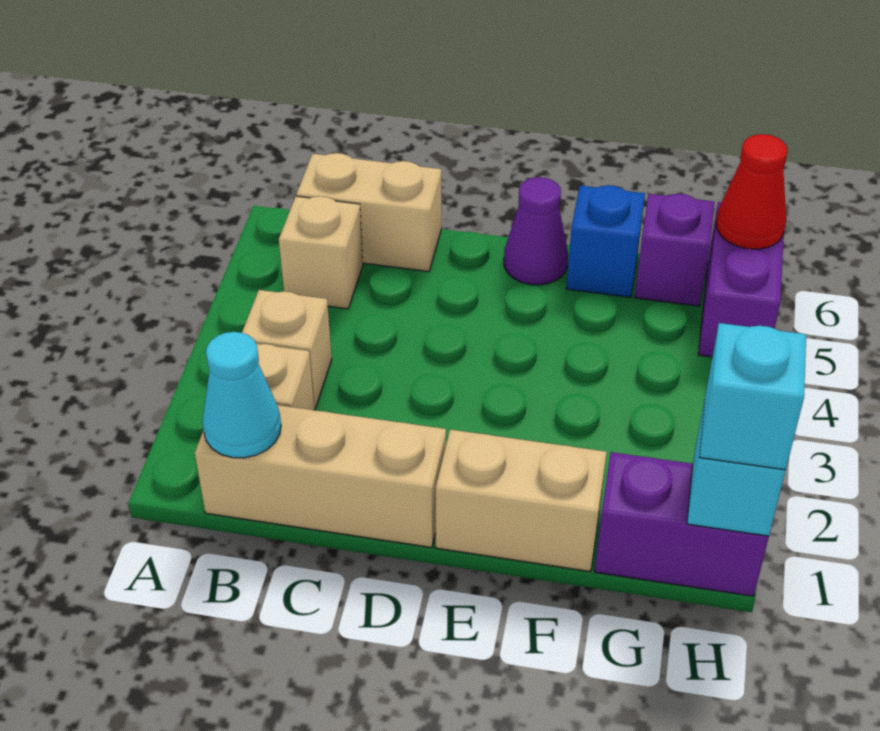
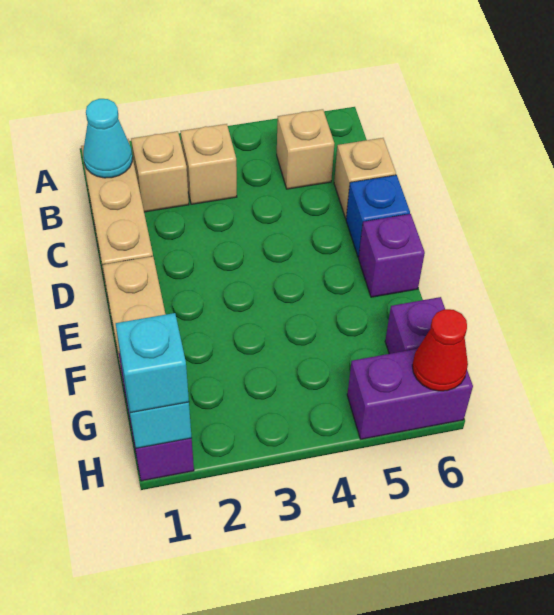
tan brick B6:C6 level 1 -> tan brick C6 level 1
purple cone E6 level 1 -> purple brick E6 level 1
blue brick F6 level 1 -> blue brick D6 level 1

